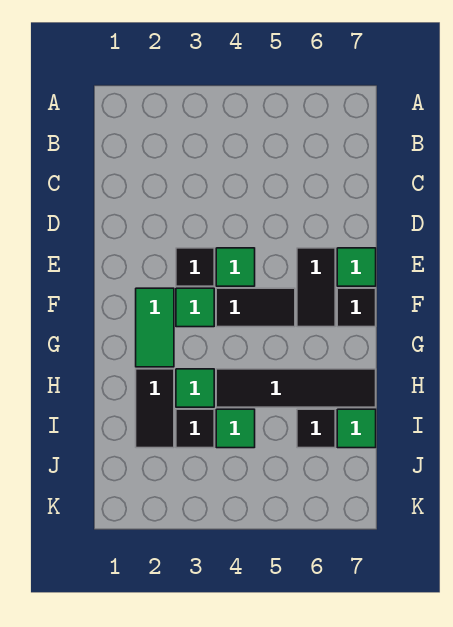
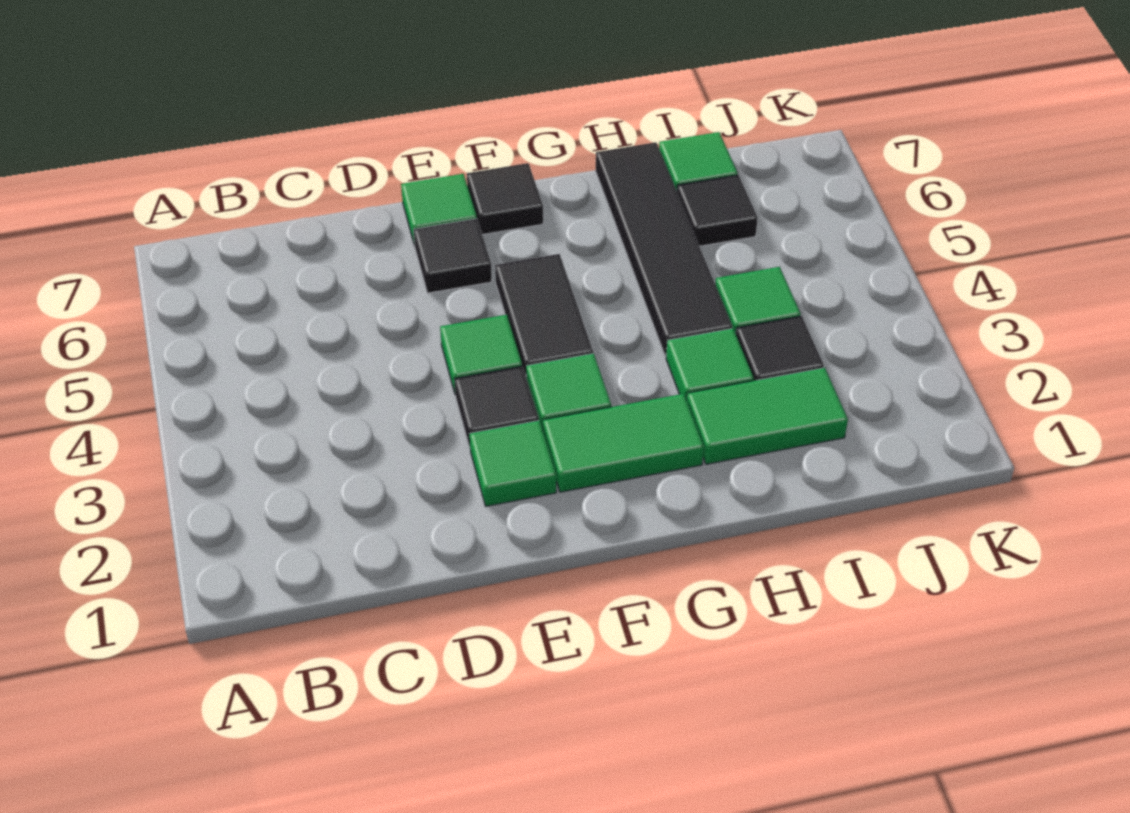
none -> green tile E2 level 1
black tile E6:F6 level 1 -> black tile E6 level 1
black tile H2:I2 level 1 -> green tile H2:I2 level 1

